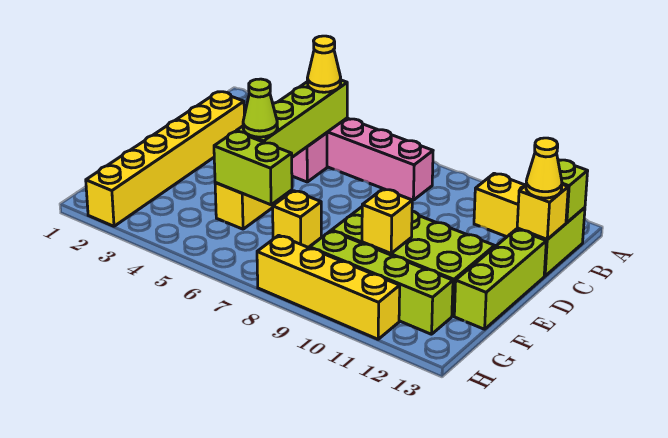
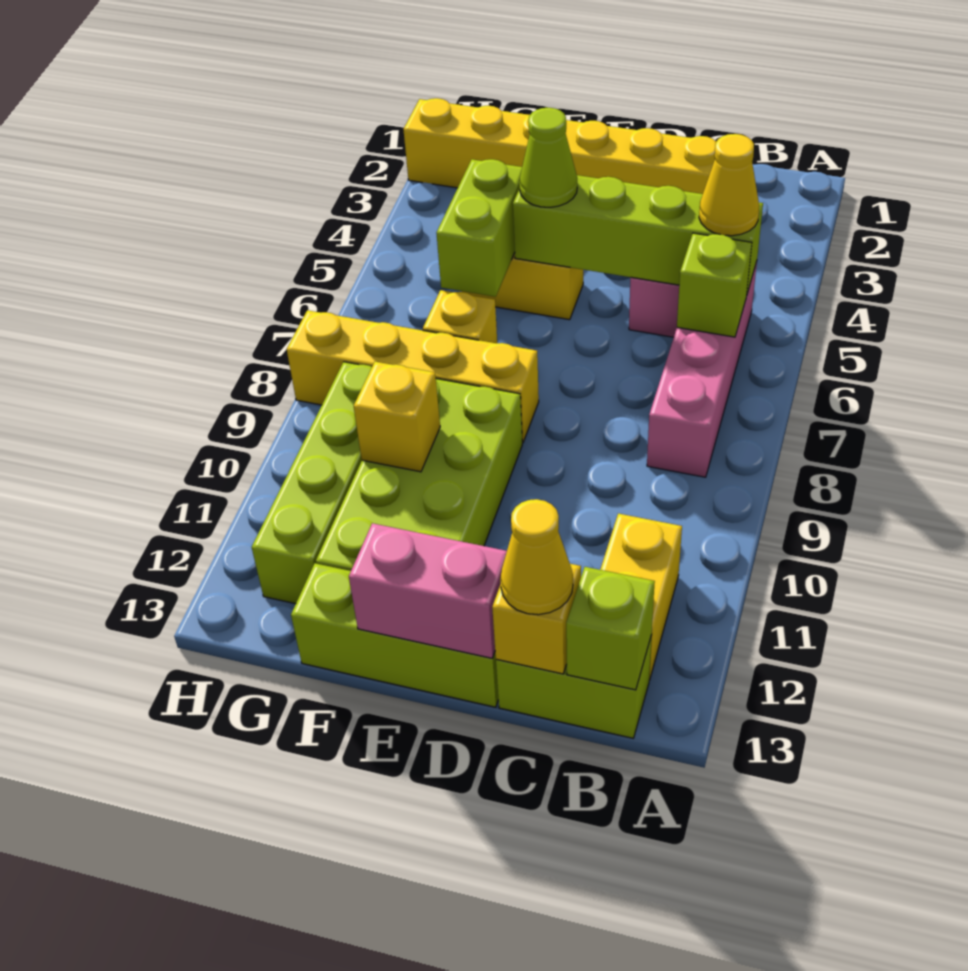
none -> lime brick B6 level 2
none -> pink brick D13:E13 level 2
yellow brick H8:H11 level 1 -> yellow brick E8:H8 level 1

